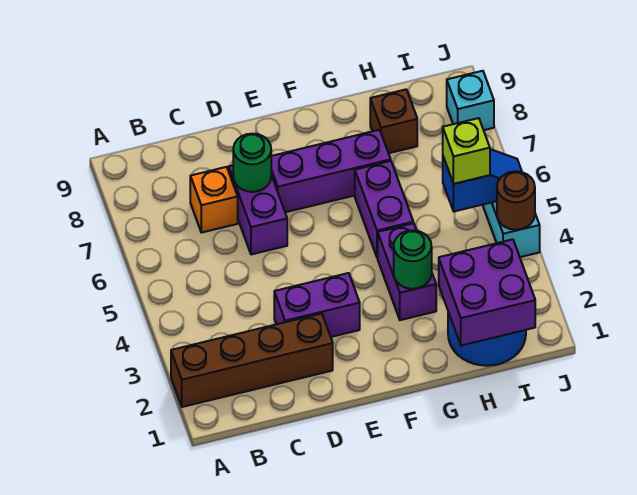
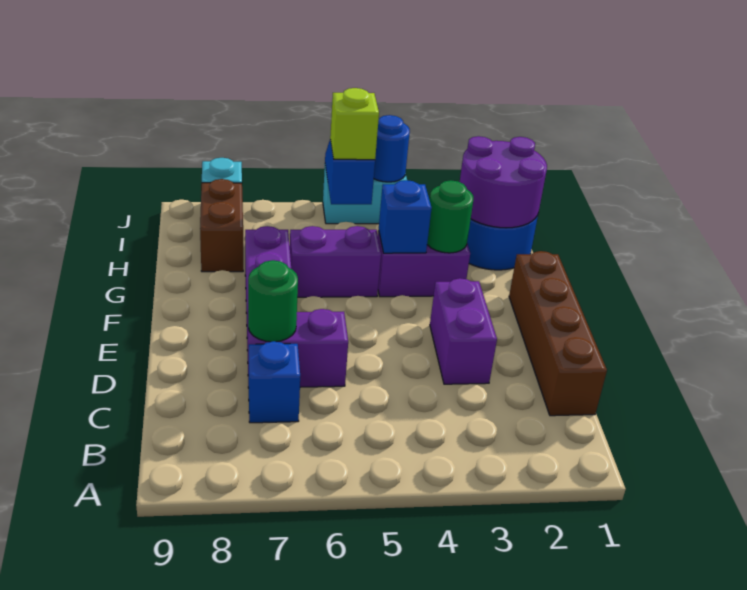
brown brick A2:D2 level 1 -> brown brick C1:F1 level 1
orange brick C7 level 1 -> blue brick C7 level 1
none -> blue brick G4 level 2
purple brick H1:I2 level 2 -> purple round brick H1:I2 level 2
brown brick H8 level 1 -> brown brick H8:I8 level 1
brown round brick J4 level 2 -> blue round brick J4 level 2

